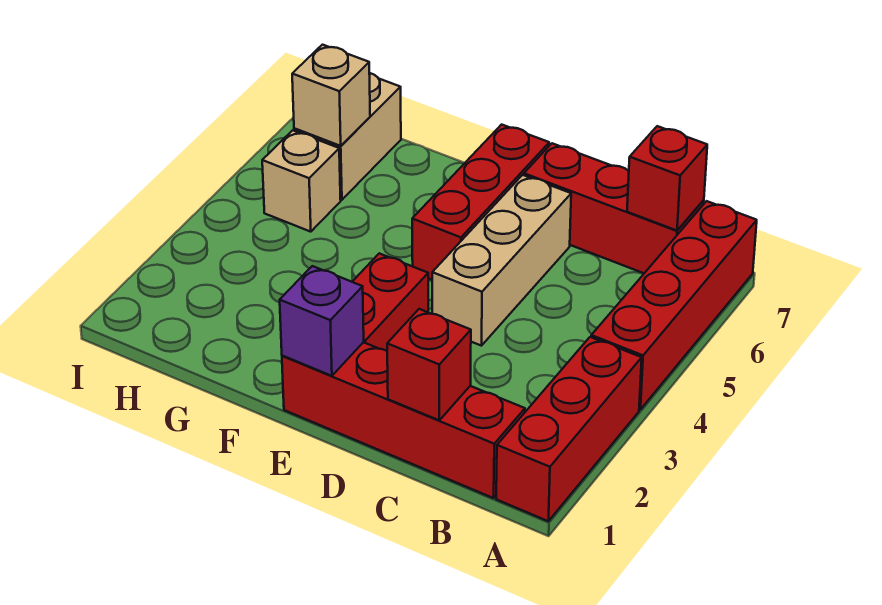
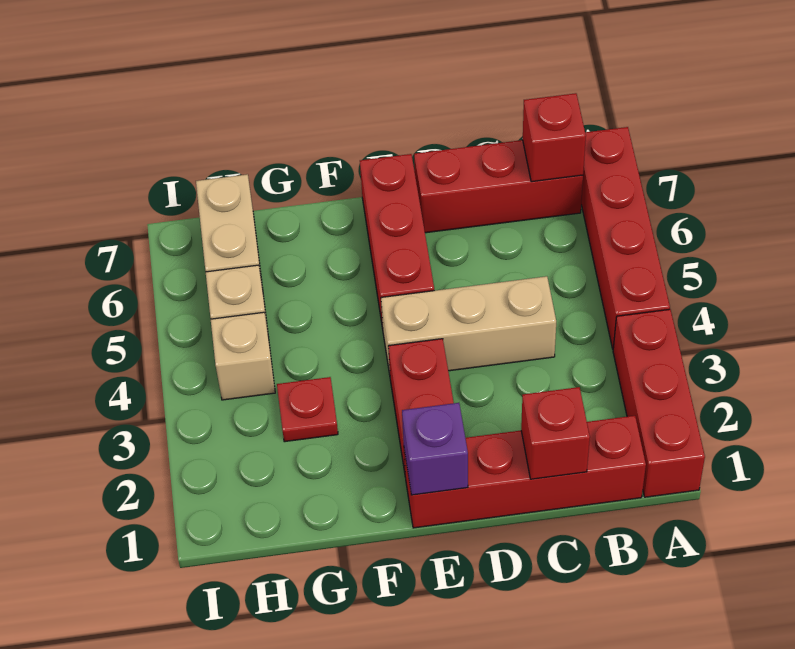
tan brick D4:D6 level 1 -> tan brick C4:E4 level 1
none -> red plate G3 level 1
tan brick H6 level 2 -> tan brick H4 level 1

